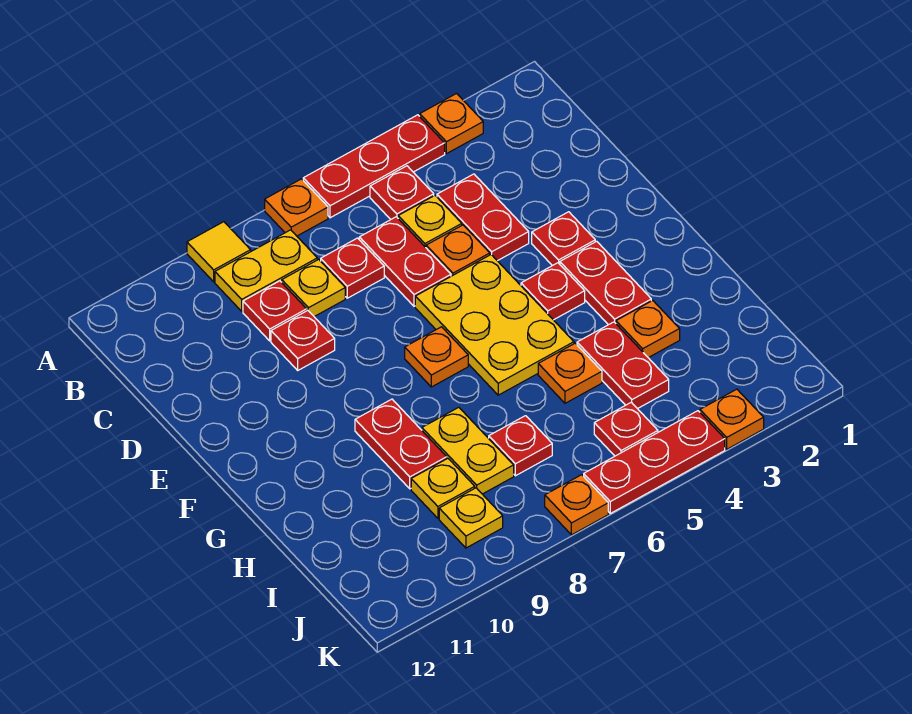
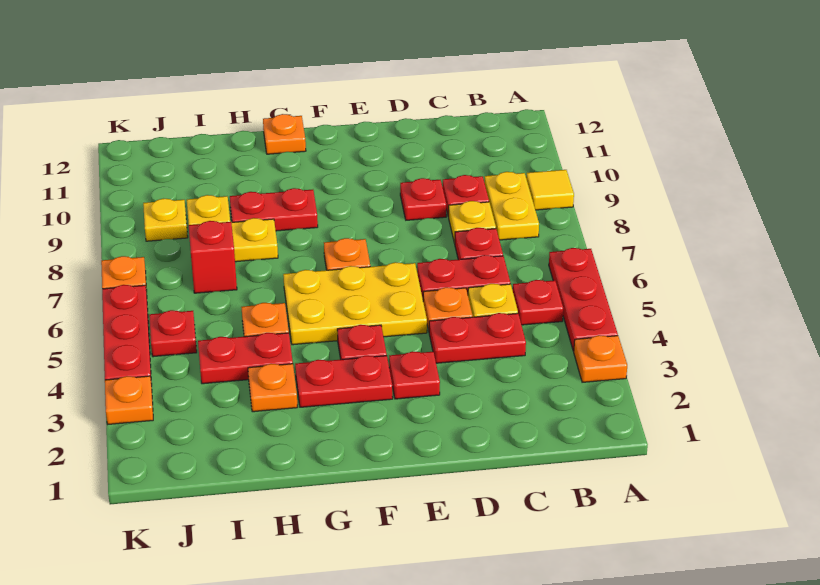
orange plate A7 level 1 -> orange plate G12 level 1
red plate I7 level 1 -> red brick I7 level 1

